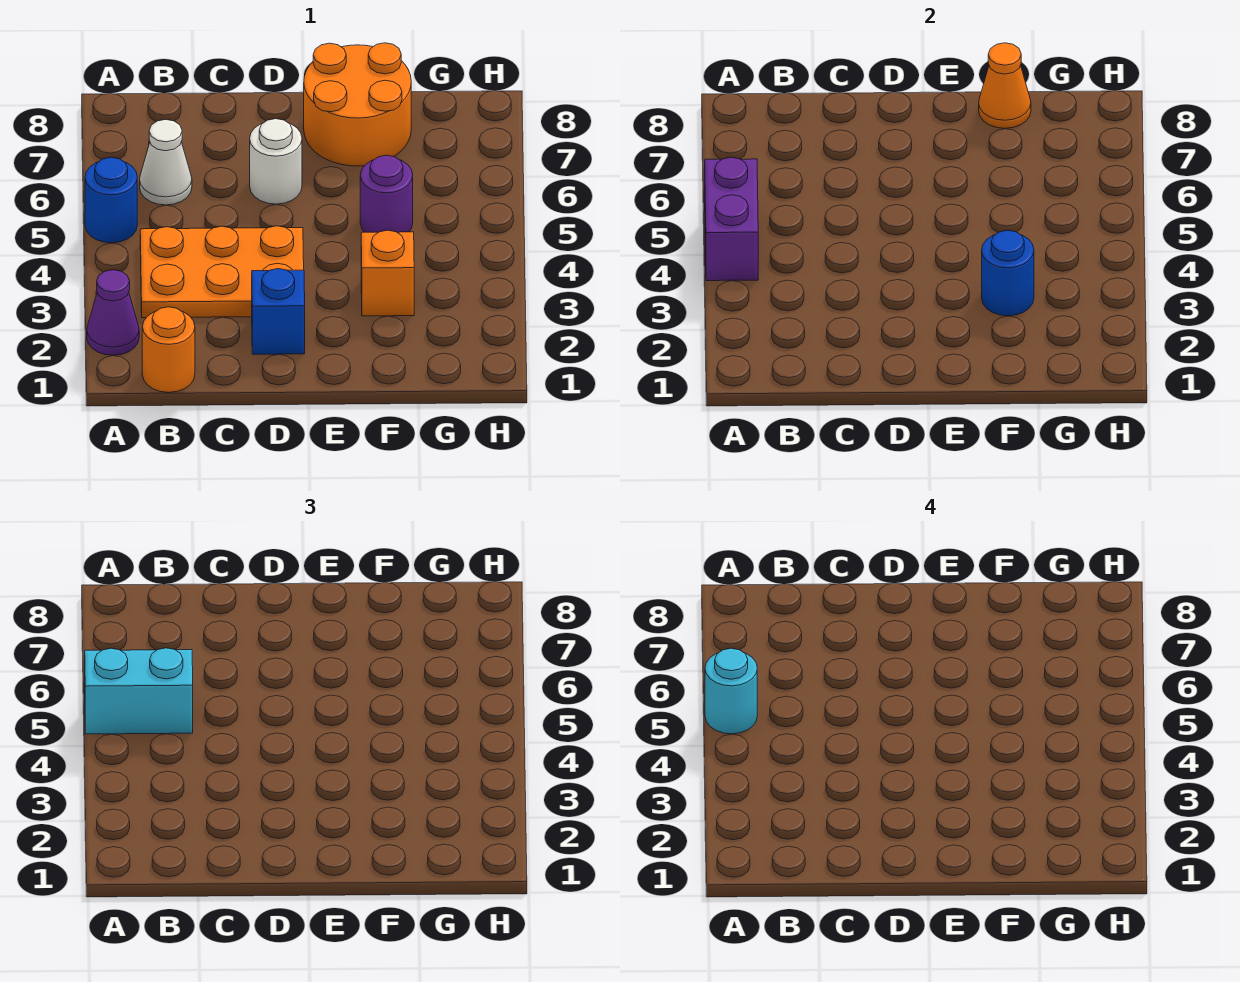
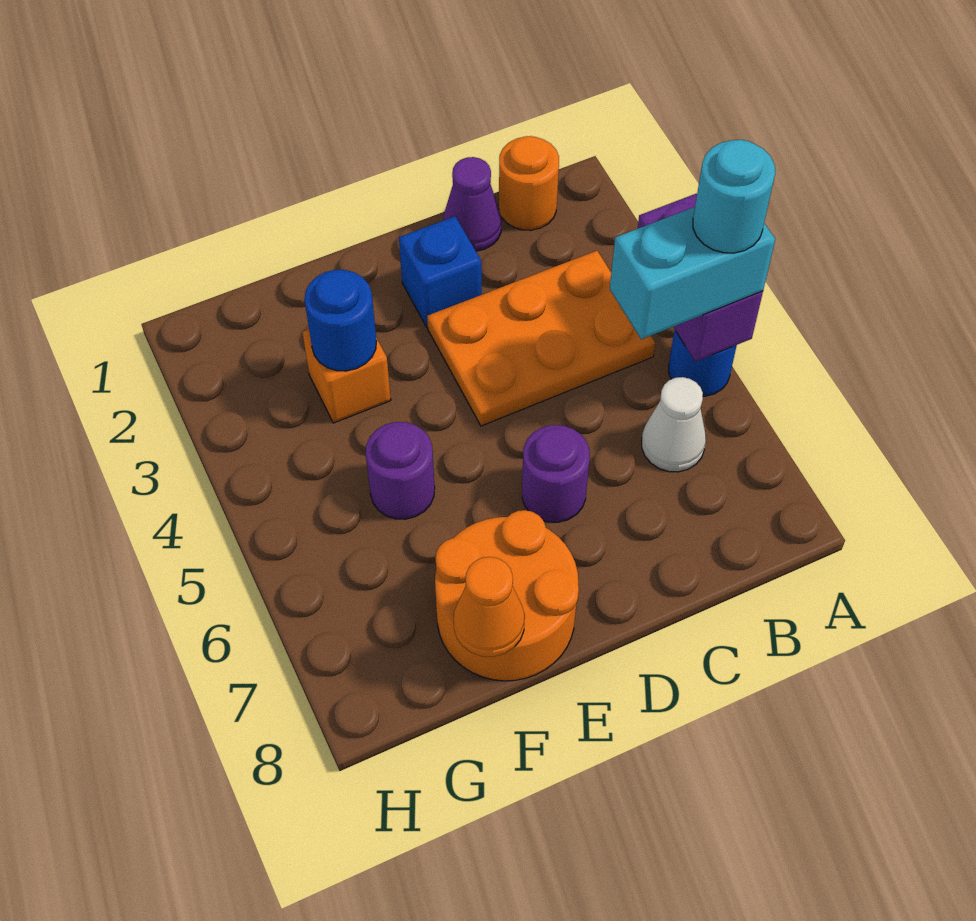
purple cone A2 level 1 -> purple cone C1 level 1
white round brick D6 level 1 -> purple round brick D6 level 1

